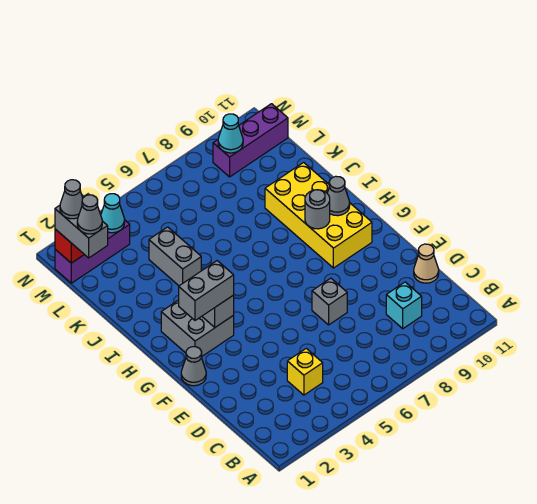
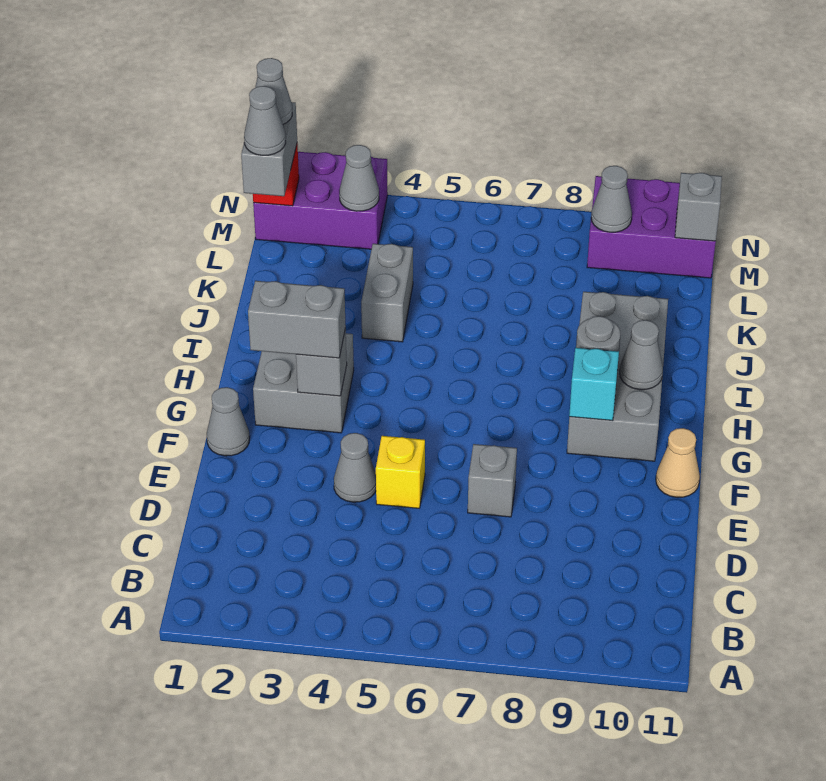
yellow brick C4 level 1 -> yellow brick E5 level 1
cyan brick C9 level 1 -> cyan brick G9 level 2
tan cone D11 level 1 -> tan cone F11 level 1
none -> grey cone E4 level 1
yellow brick G9:J10 level 1 -> grey brick G9:J10 level 1
purple brick M1:M3 level 1 -> purple brick M1:N3 level 1
cyan cone M3 level 2 -> grey cone M3 level 2
purple brick M9:M11 level 1 -> purple brick M9:N11 level 1
cyan cone M9 level 2 -> grey cone M9 level 2
none -> grey brick M11 level 2

